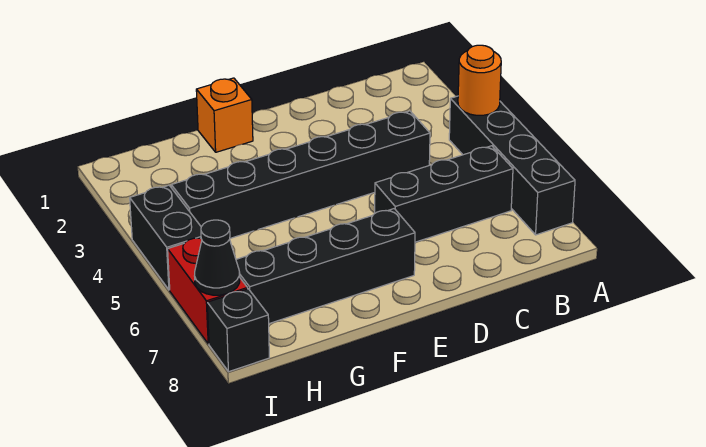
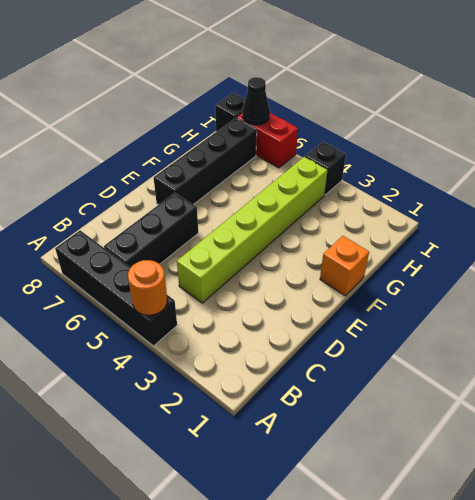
black brick C4:H4 level 1 -> lime brick C4:H4 level 1
black brick I4:I5 level 1 -> black brick I4 level 1

